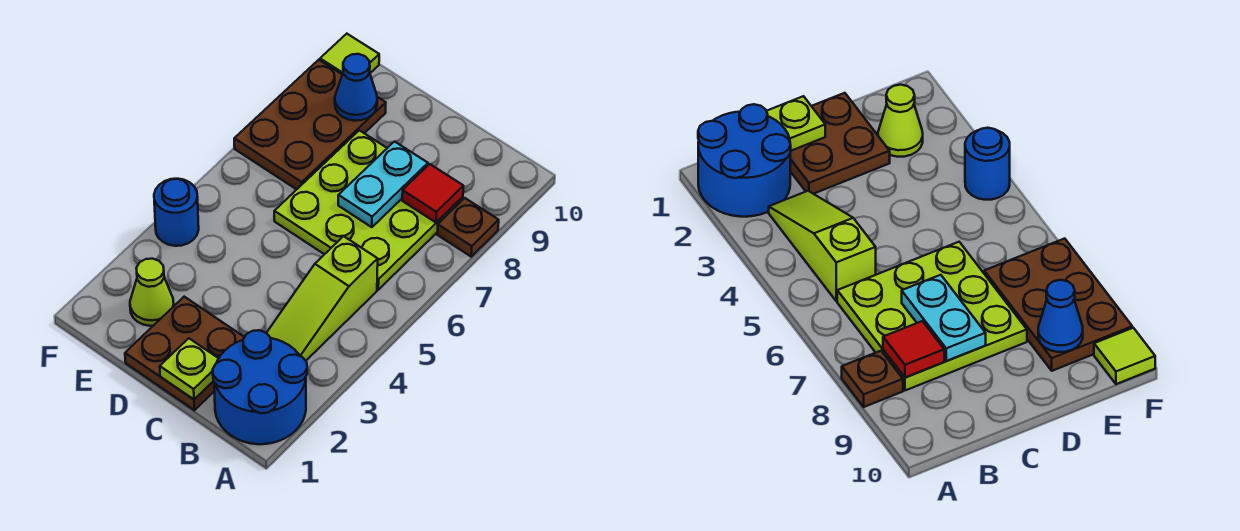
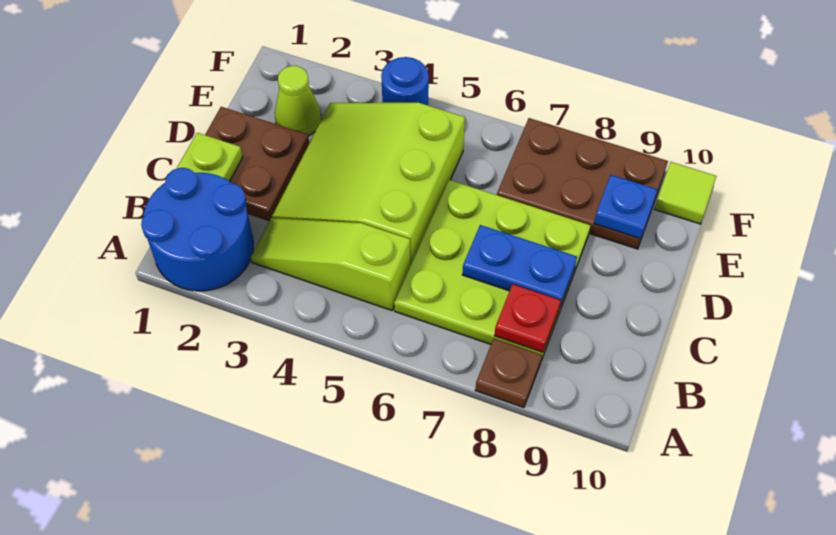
red tile B8 level 2 -> red plate B8 level 2
none -> lime slope C3:E5 level 1 top 5
cyan plate C7:C8 level 2 -> blue plate C7:C8 level 2
blue cone E9 level 2 -> blue plate E9 level 2

